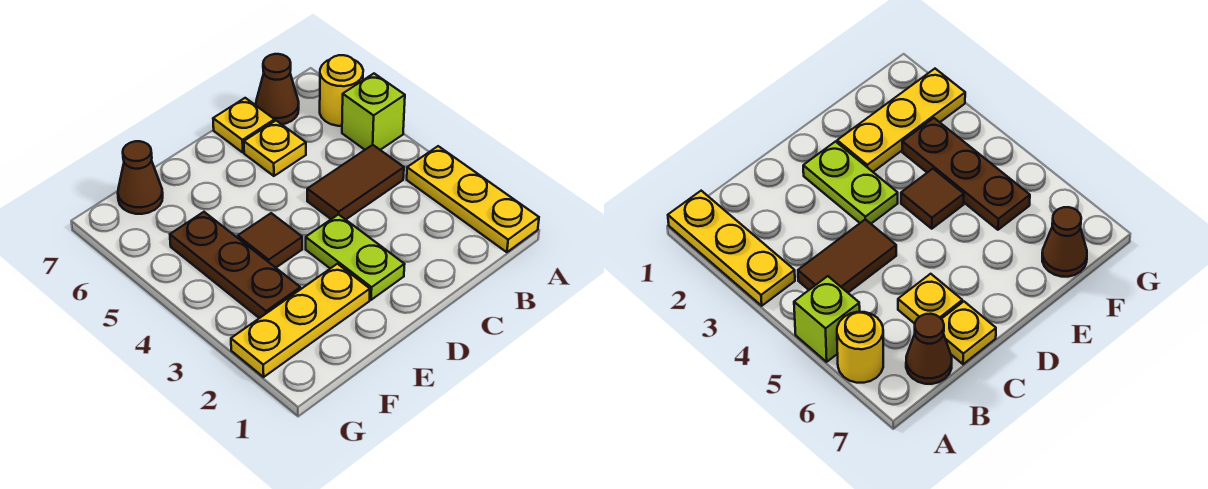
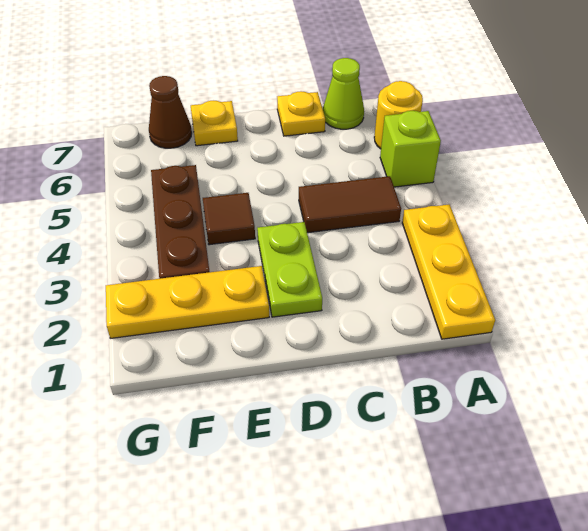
brown cone B7 level 1 -> lime cone B7 level 1
yellow plate C6 level 1 -> yellow plate E7 level 1

